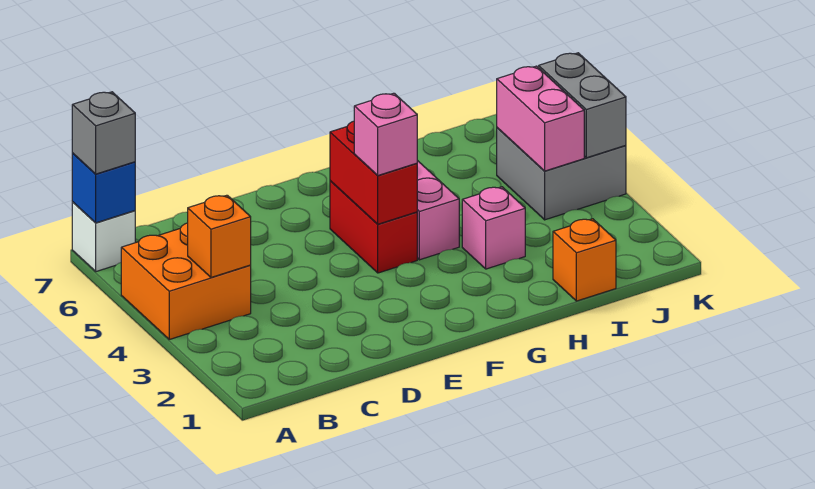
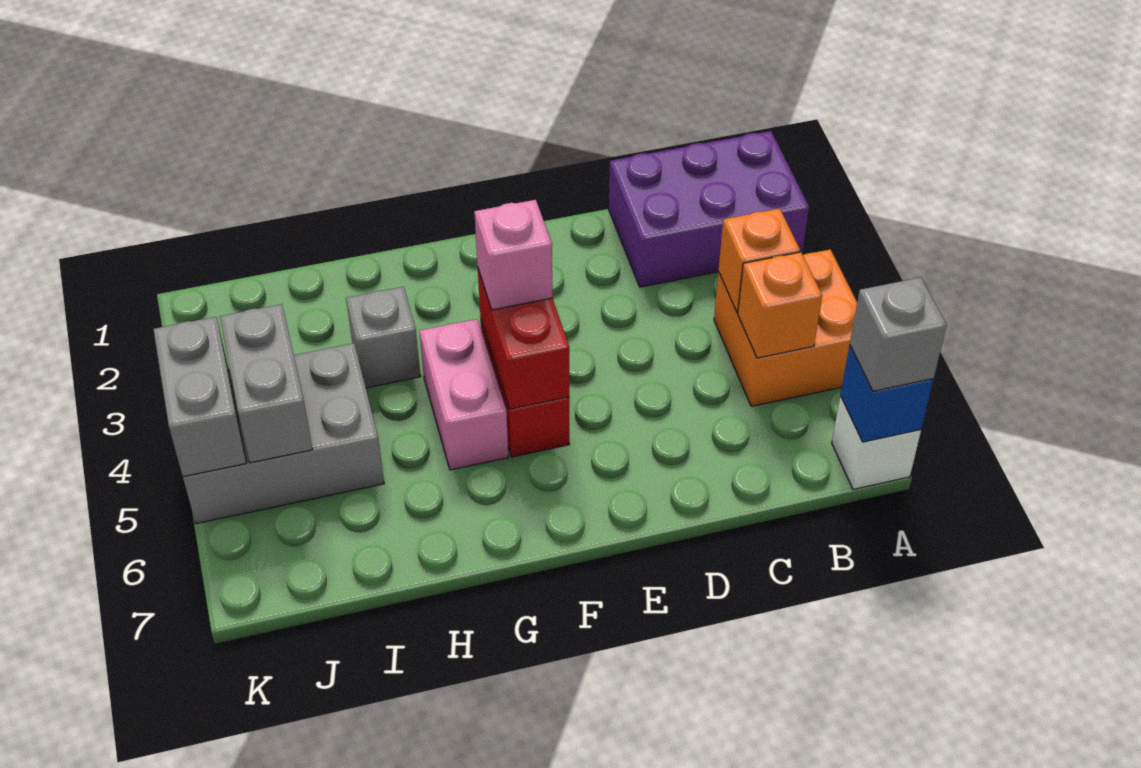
none -> purple brick A1:C2 level 1
pink brick H3 level 1 -> grey brick H3 level 1
orange brick I1 level 1 -> orange brick B5 level 2
grey brick J4:K5 level 1 -> grey brick I4:K5 level 1
pink brick J4:J5 level 2 -> grey brick J4:J5 level 2

